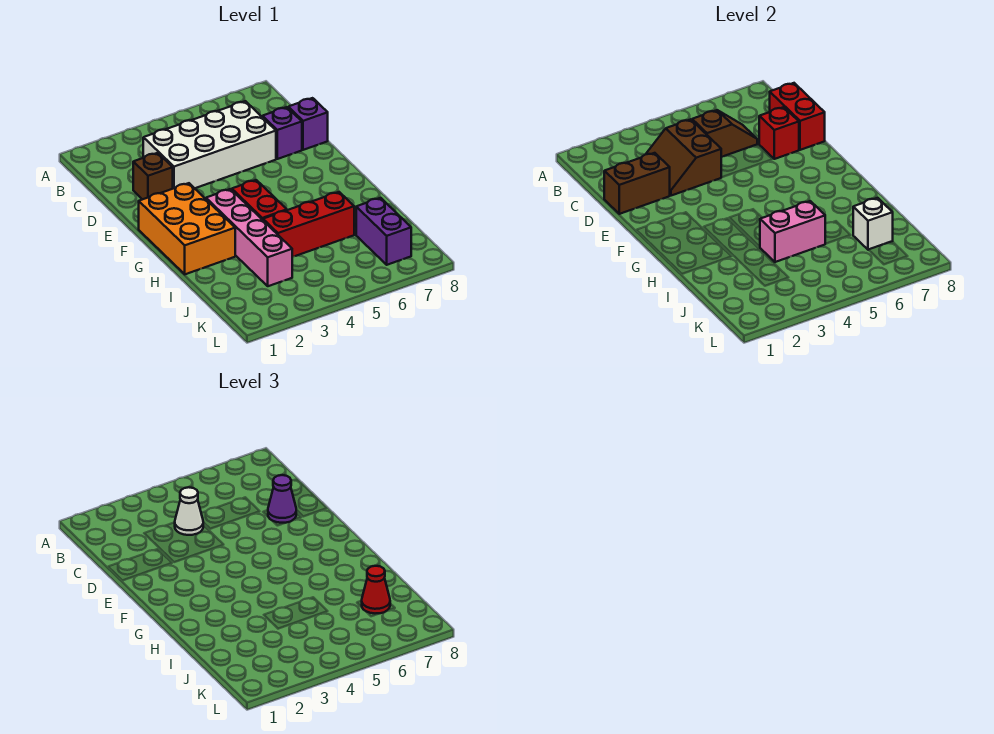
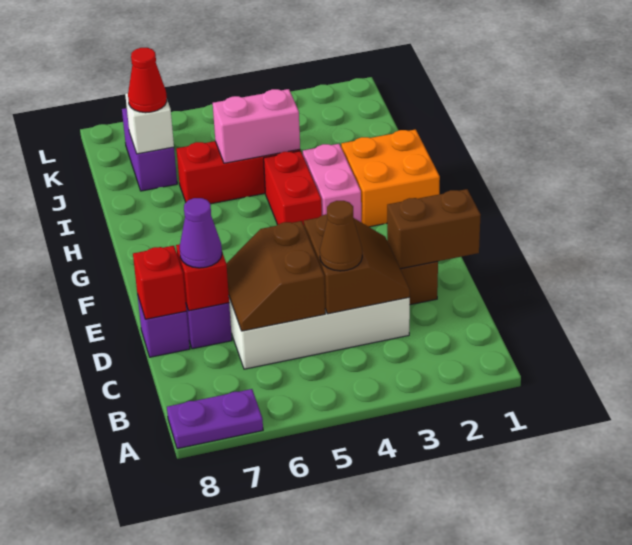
none -> purple plate A7:A8 level 1
white cone C4 level 3 -> brown cone C4 level 3
brown slope C5:C6 level 2 top 5 -> brown slope C5:D6 level 2 top 5
red brick C8:D8 level 2 -> red brick D8 level 2
orange brick F1:H2 level 1 -> orange brick G1:H2 level 1
pink brick G3:J3 level 1 -> pink brick G3:H3 level 1

